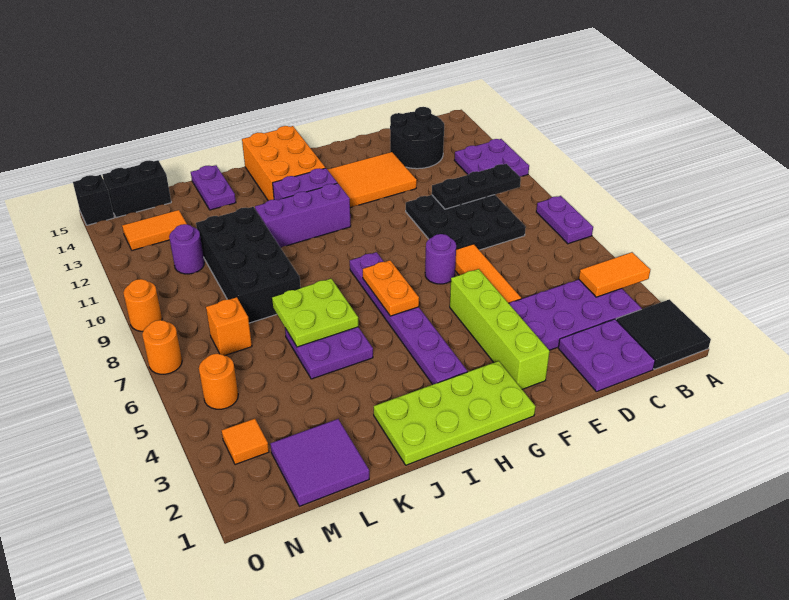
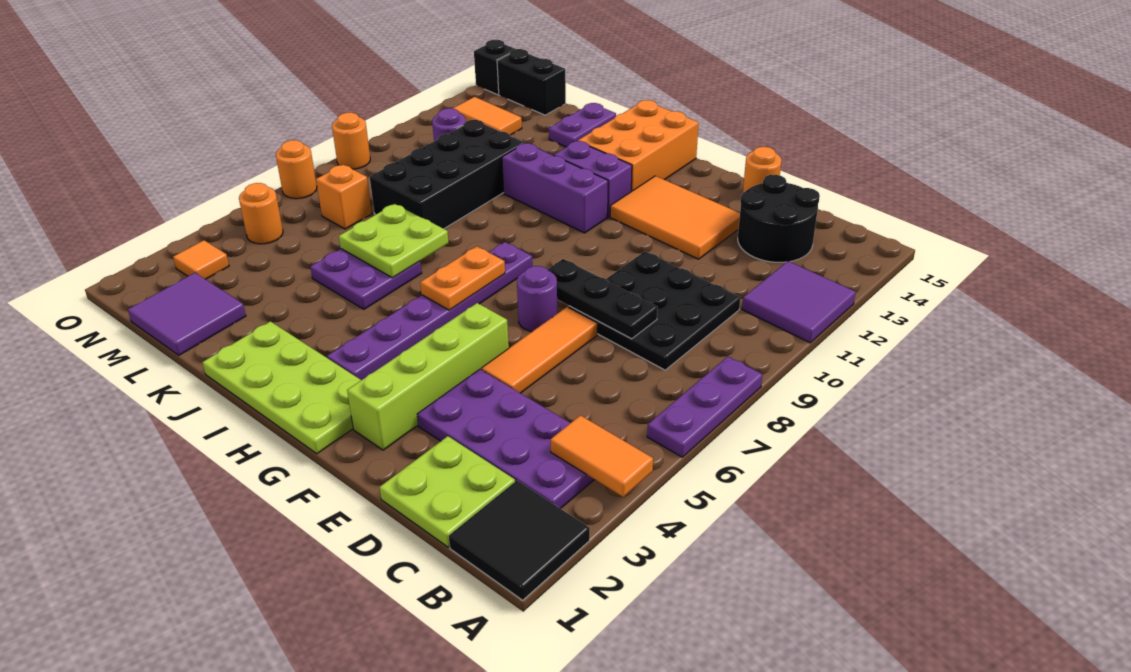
purple plate A7:A8 level 1 -> purple plate A6:A8 level 1
purple plate A11:B12 level 1 -> purple tile A11:B12 level 1
black plate B10:D10 level 2 -> black plate D8:F8 level 2
purple plate C1:D2 level 1 -> lime plate C1:D2 level 1
none -> orange round brick E15 level 1

